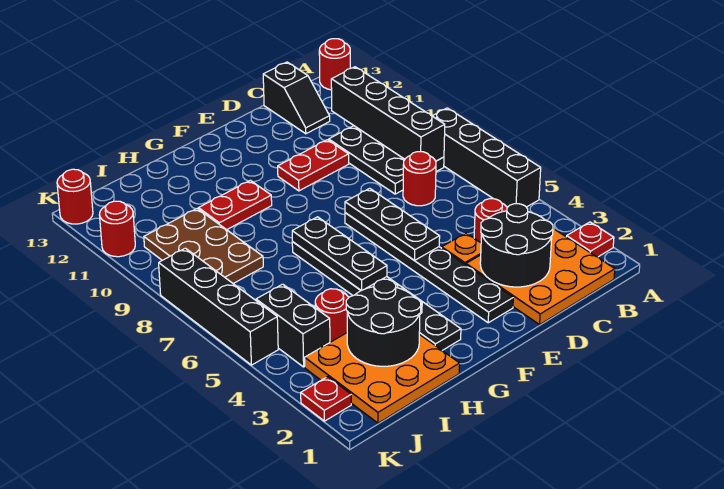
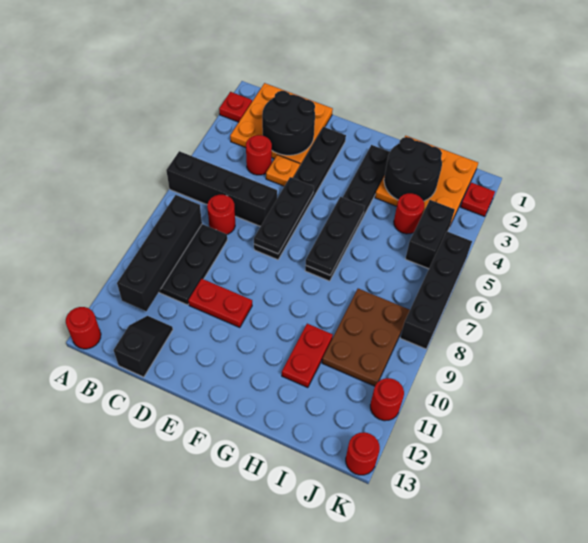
black brick A5:A8 level 1 -> black brick A6:D6 level 1
red plate G10:H10 level 1 -> red plate H10:H11 level 1

